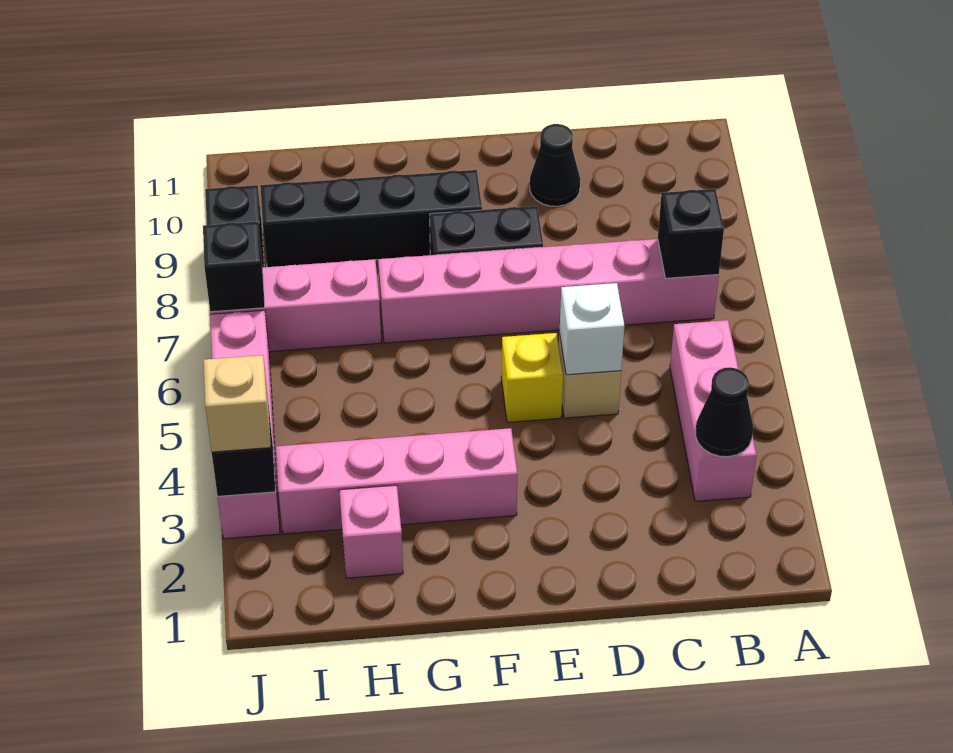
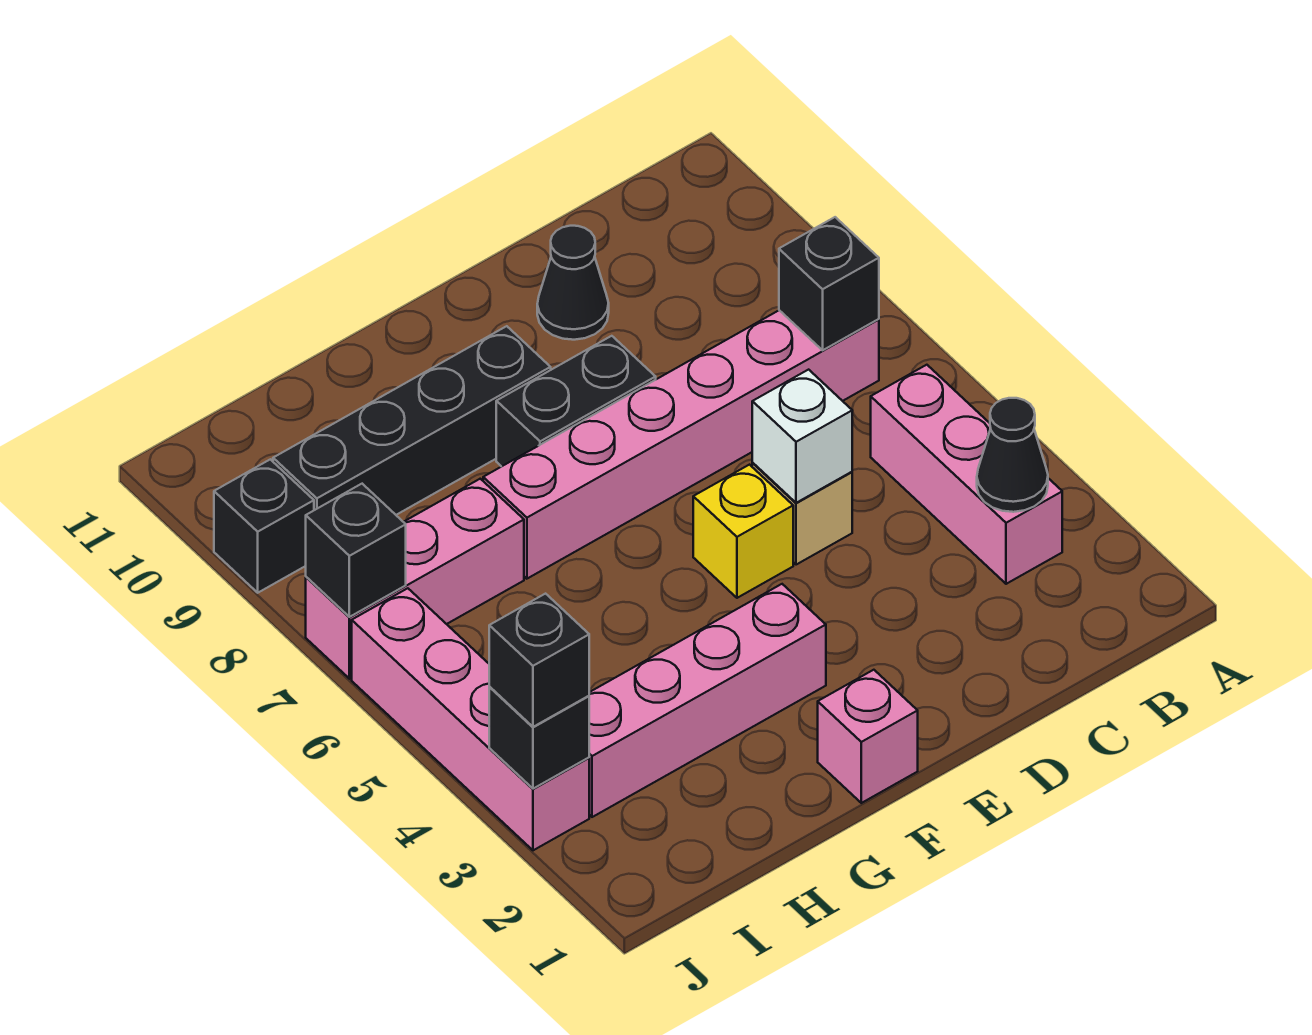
pink brick H2 level 1 -> pink brick F1 level 1
tan brick J3 level 3 -> black brick J3 level 3

